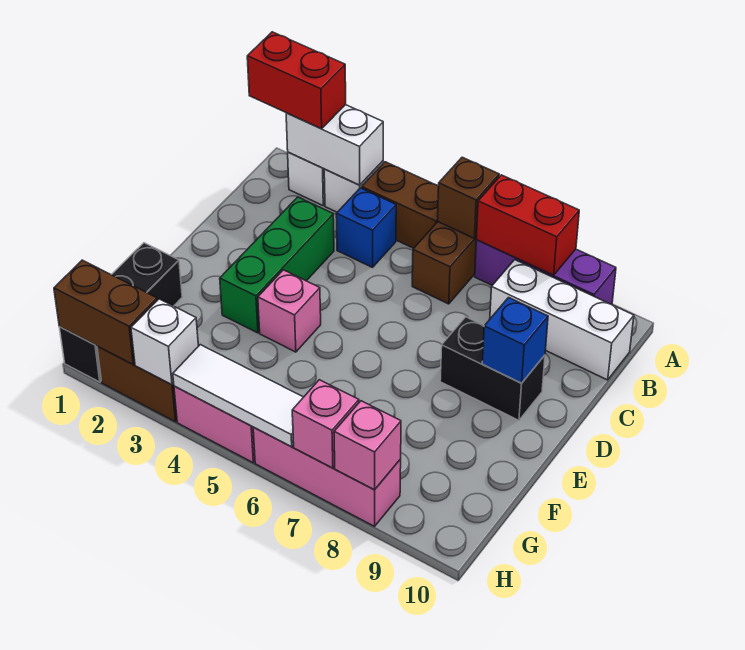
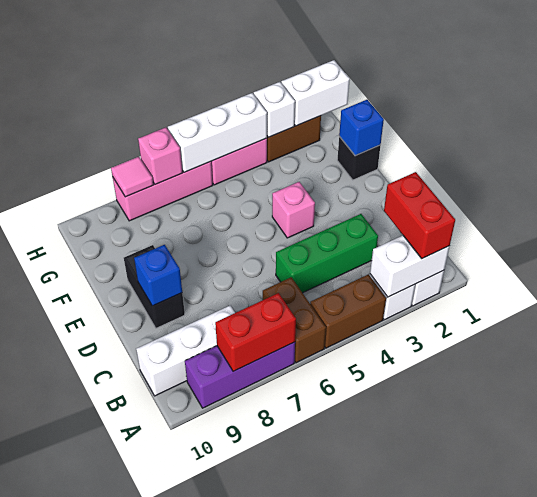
red brick A1:A2 level 3 -> red brick A2:B2 level 3
brown brick A6 level 2 -> none
blue brick B4 level 1 -> blue brick F1 level 2
green brick C3:E3 level 1 -> green brick C3:C5 level 1
black brick D8:D9 level 1 -> black brick D9:E9 level 1
black brick F1:H1 level 1 -> black brick F1 level 1
brown brick H1:H2 level 2 -> white brick H1:H2 level 2
white tile H4:H6 level 2 -> white brick H4:H6 level 2
pink brick H8 level 2 -> pink tile H8 level 2

